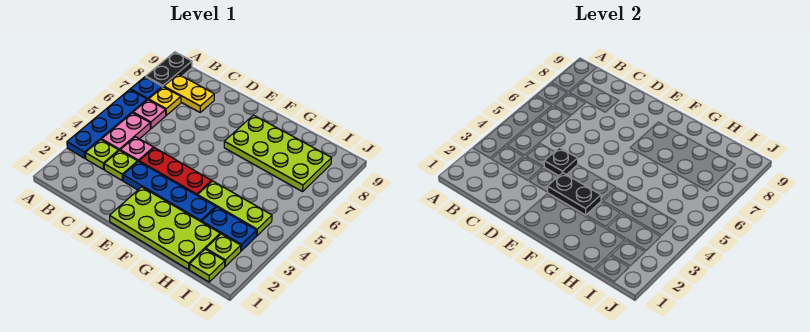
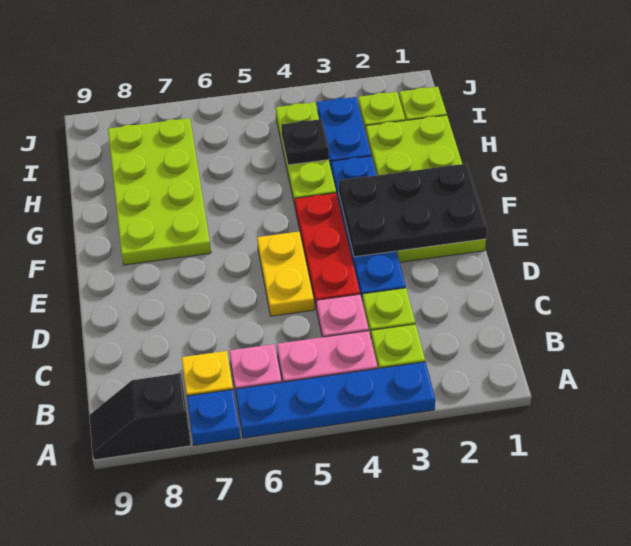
black plate A8:A9 level 1 -> black slope A8:A9 level 1 top 8
yellow plate B8:C8 level 1 -> yellow plate D5:E5 level 1
black plate D4 level 2 -> black plate H4 level 2
black plate E3:F3 level 2 -> black plate E1:F3 level 2

